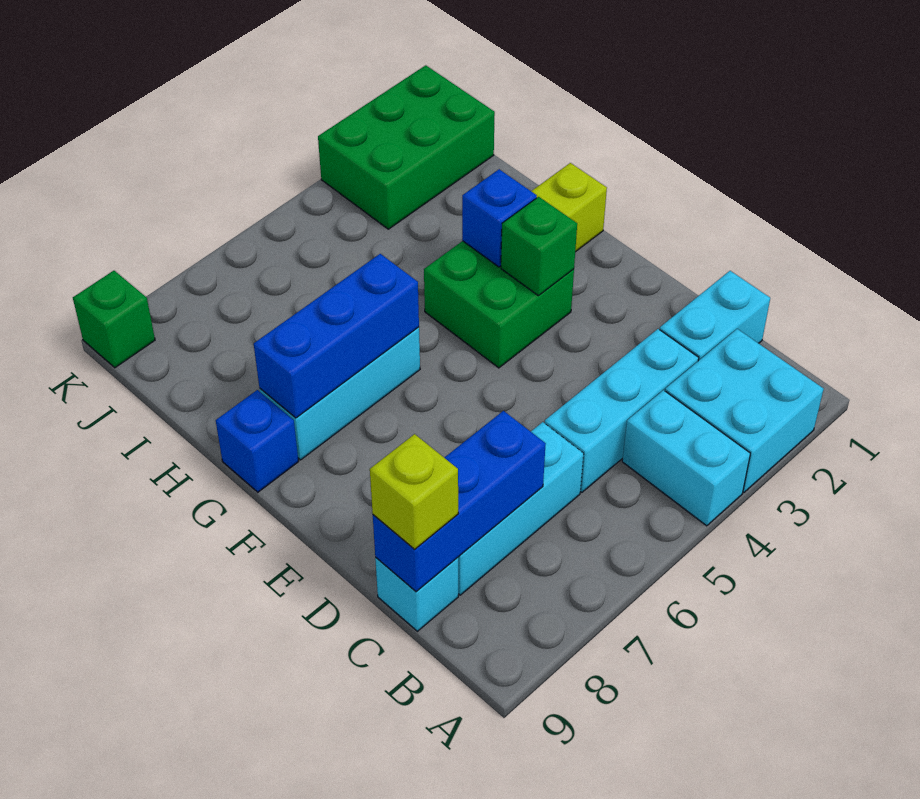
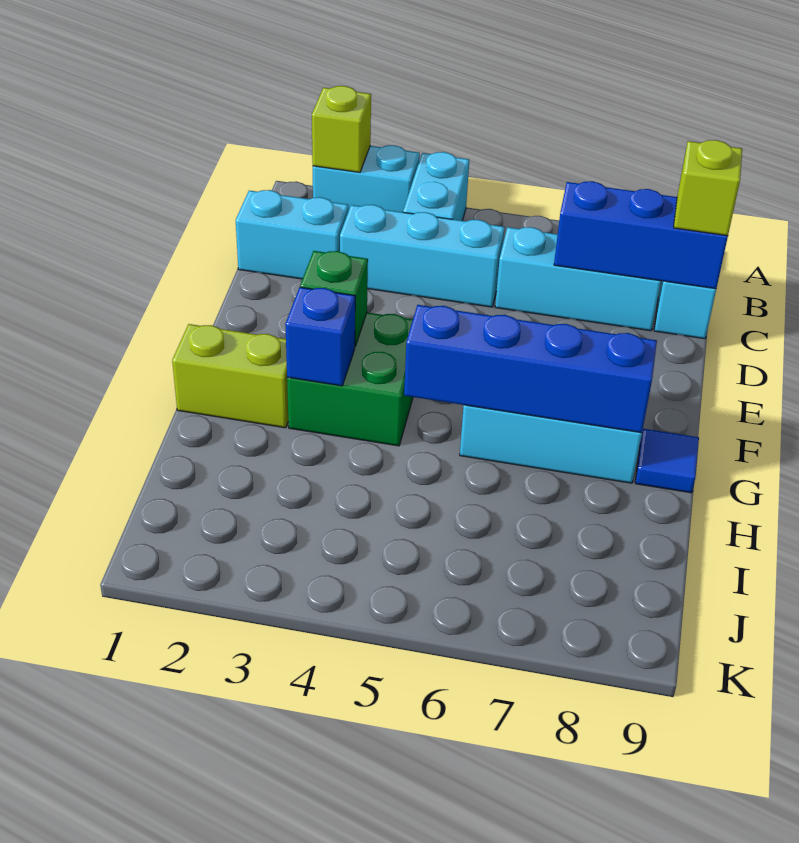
cyan brick A2:B3 level 1 -> cyan brick A2:A3 level 1
none -> lime brick A2 level 2
blue brick G6:G8 level 2 -> blue brick G5:G8 level 2
blue brick G9 level 1 -> blue tile G9 level 1
green brick J1:K3 level 1 -> none
green brick K9 level 1 -> none

